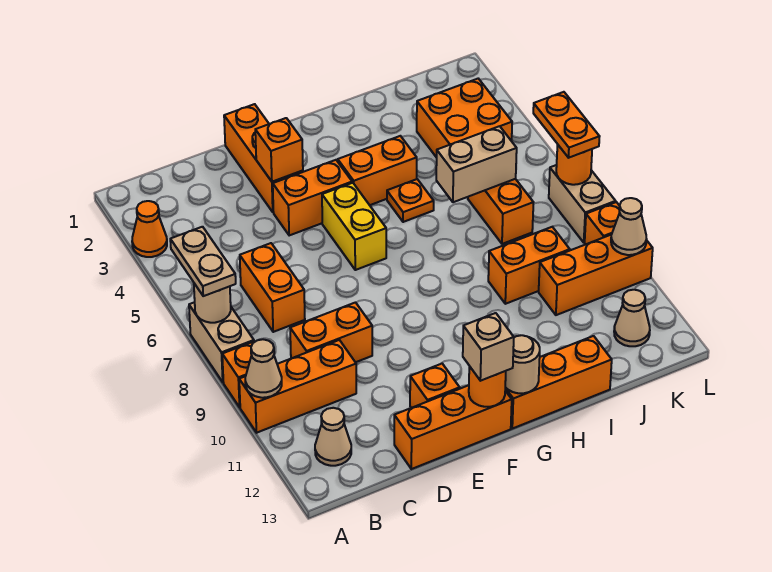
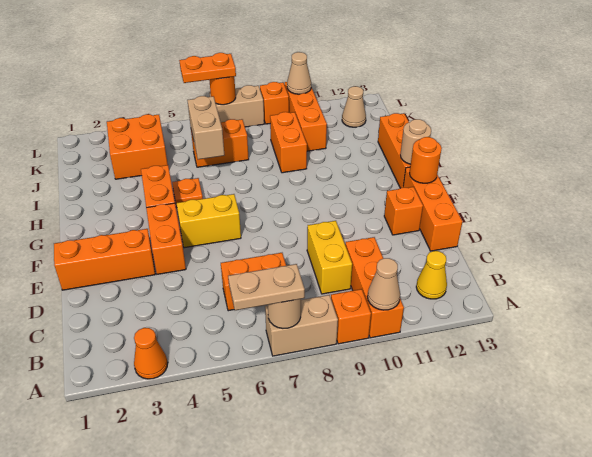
tan cone B12 level 1 -> yellow cone B12 level 1
orange brick C9:D9 level 1 -> yellow brick C9:D9 level 1
orange brick E3 level 2 -> none
tan brick F13 level 3 -> none

